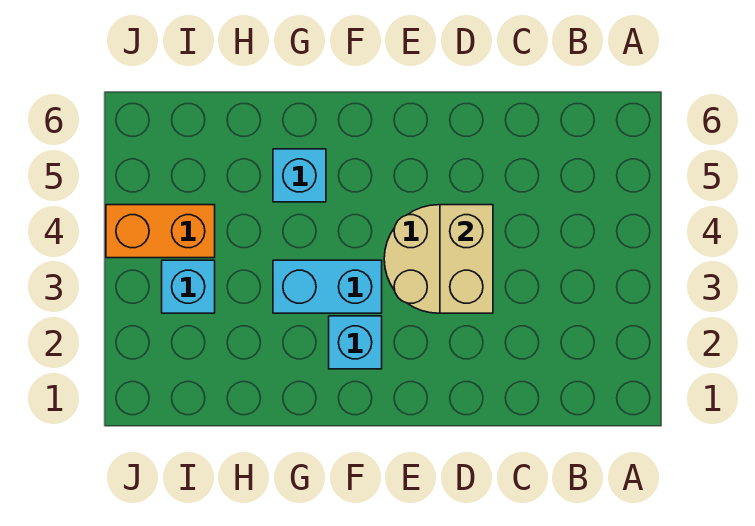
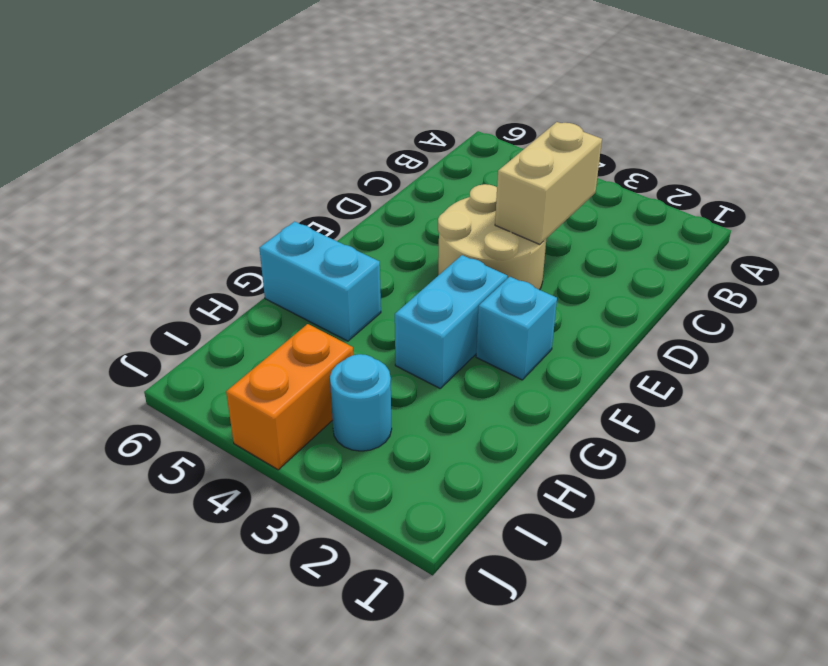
tan brick D3:D4 level 2 -> tan brick C3:D3 level 2
cyan brick G5 level 1 -> cyan brick G5:G6 level 1
cyan brick I3 level 1 -> cyan round brick I3 level 1

